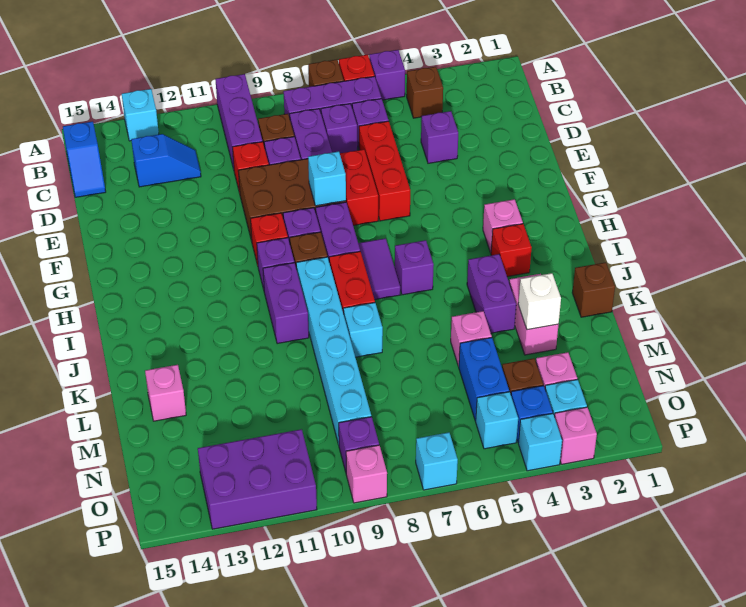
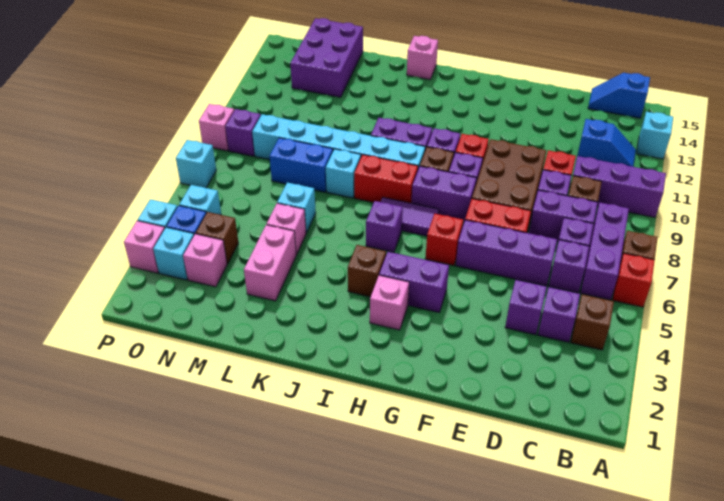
purple brick A5 level 1 -> purple brick C4 level 1
blue slope C12:C13 level 1 top 13 -> blue slope B12:C12 level 1 top C
red brick D6:F6 level 1 -> purple brick D6:F6 level 1
cyan brick F8 level 2 -> cyan brick L6 level 1
red brick I3 level 1 -> red brick G6 level 1
purple brick J4:K4 level 1 -> purple brick G4:H4 level 1
brown brick K1 level 1 -> brown brick I4 level 1
pink brick K3:L3 level 1 -> pink brick L3:L4 level 1
white brick L3 level 2 -> none
pink brick L14 level 1 -> pink brick J15 level 1
blue brick M5:N5 level 1 -> blue brick L8:M8 level 1
purple brick O11:P13 level 1 -> purple brick M13:N15 level 1

